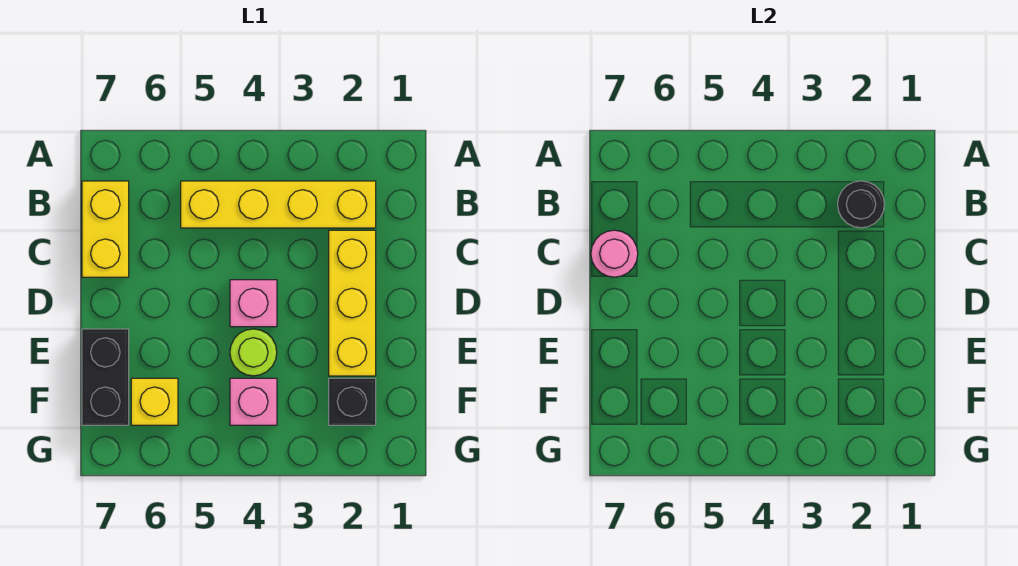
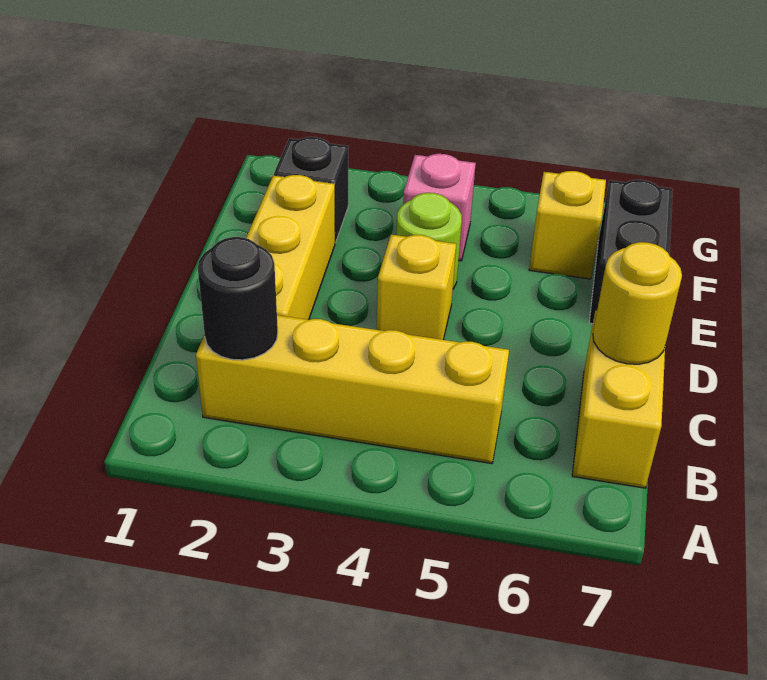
pink round brick C7 level 2 -> yellow round brick C7 level 2
pink brick D4 level 1 -> yellow brick D4 level 1

